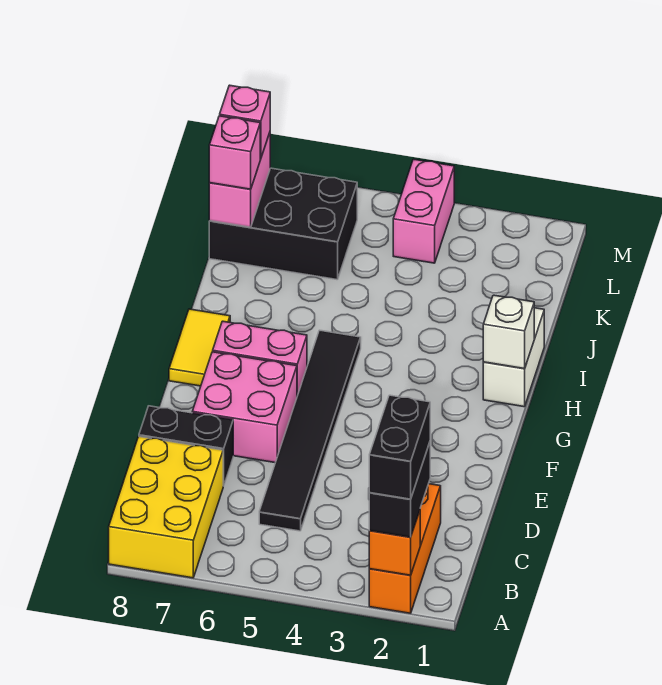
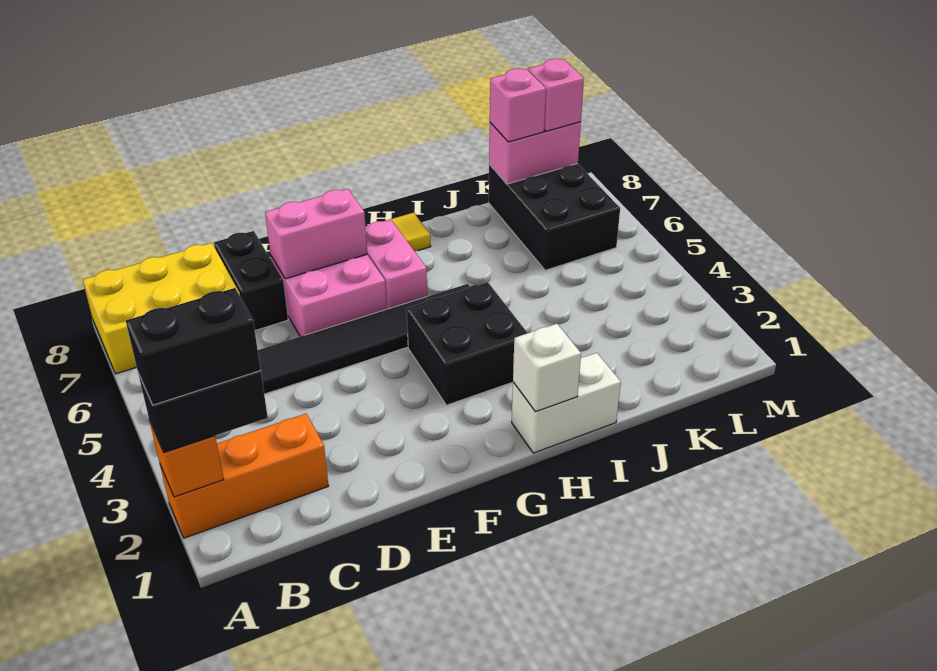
none -> black brick G3:H4 level 1
pink brick L4:M4 level 1 -> pink brick E7:F7 level 2

